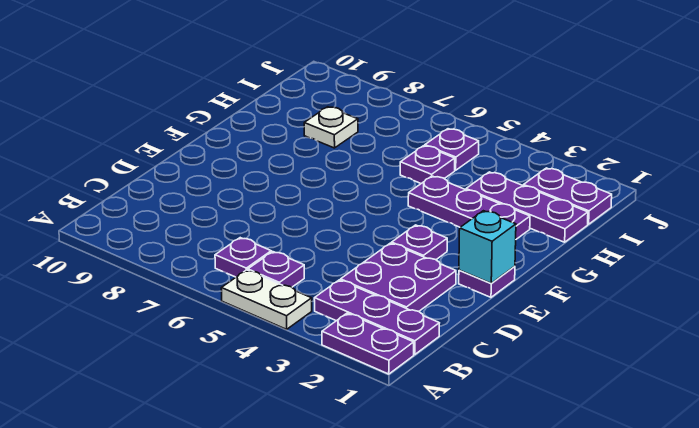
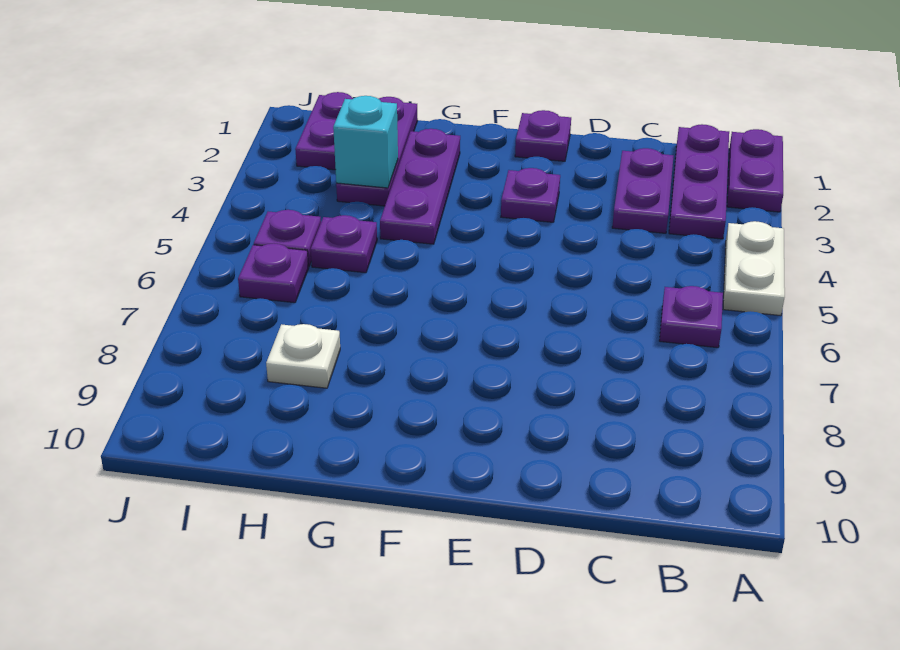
purple plate B5 level 1 -> purple plate I6 level 1
purple plate C2:D3 level 1 -> purple plate C2:C3 level 1
cyan brick E1 level 2 -> cyan brick H3 level 2

